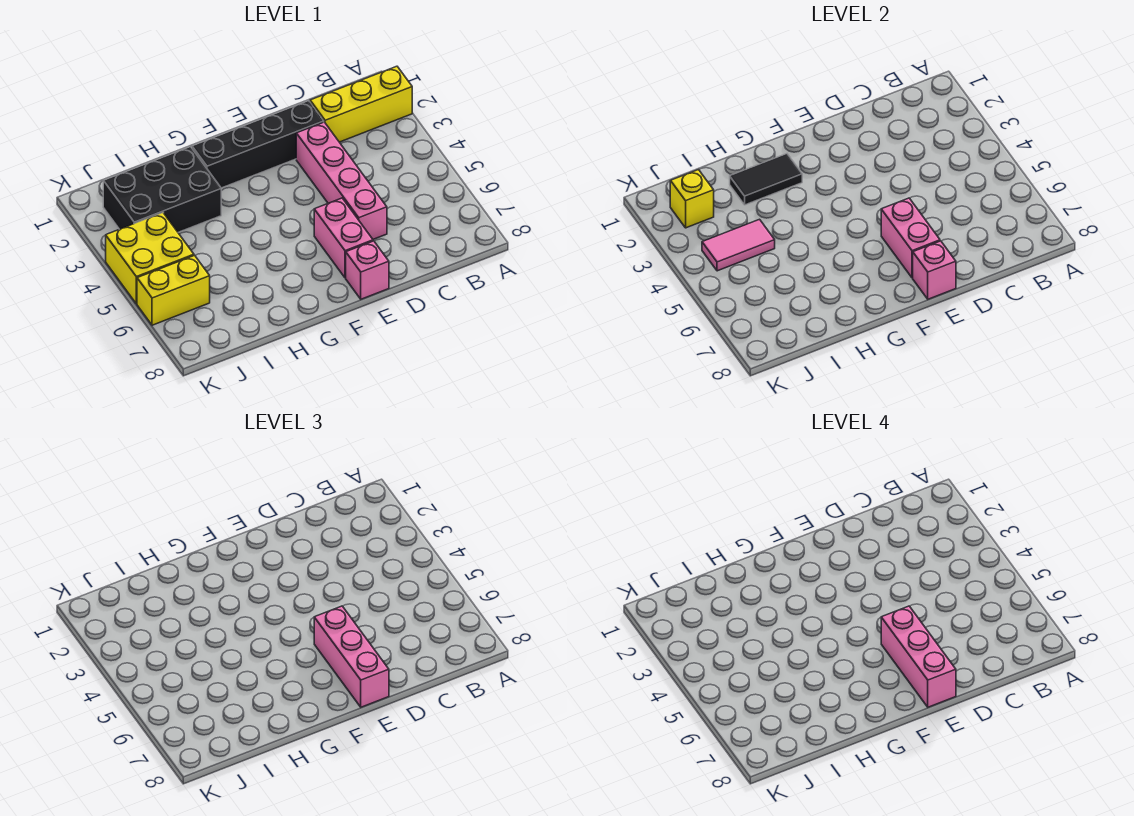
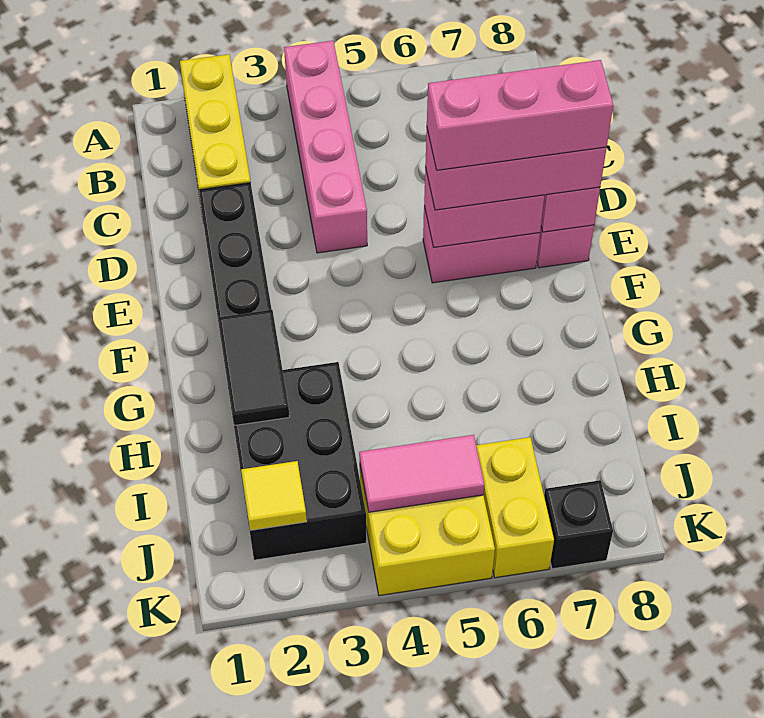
pink brick D3:D6 level 1 -> pink brick A4:D4 level 1
pink tile I4:J4 level 2 -> pink tile J4:J5 level 2
yellow brick J2 level 2 -> yellow tile J2 level 2
none -> black brick K7 level 1

